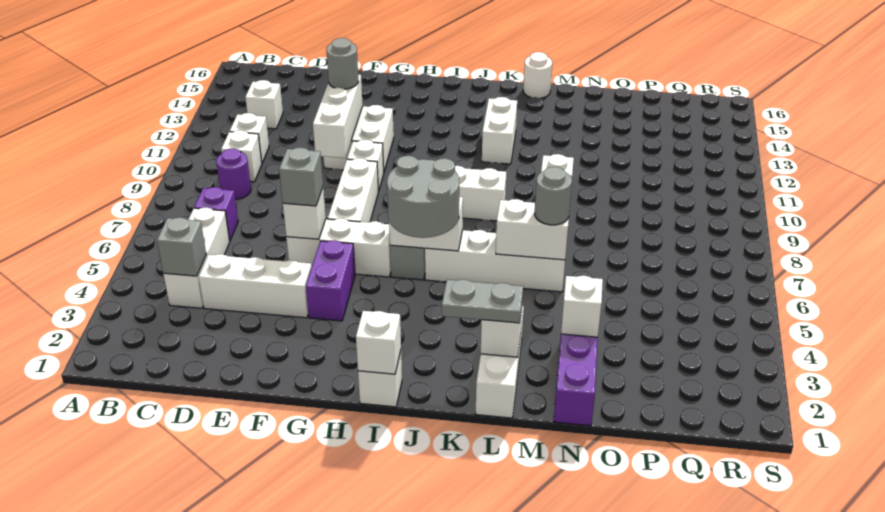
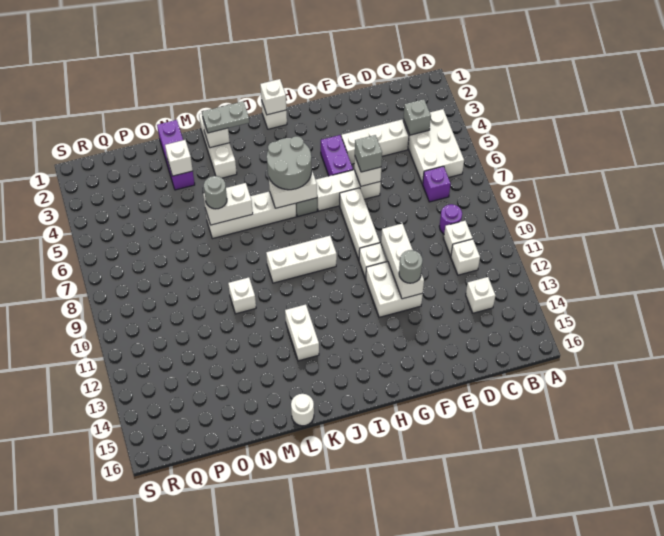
white brick C4:C6 level 1 -> white brick B4:C6 level 1

